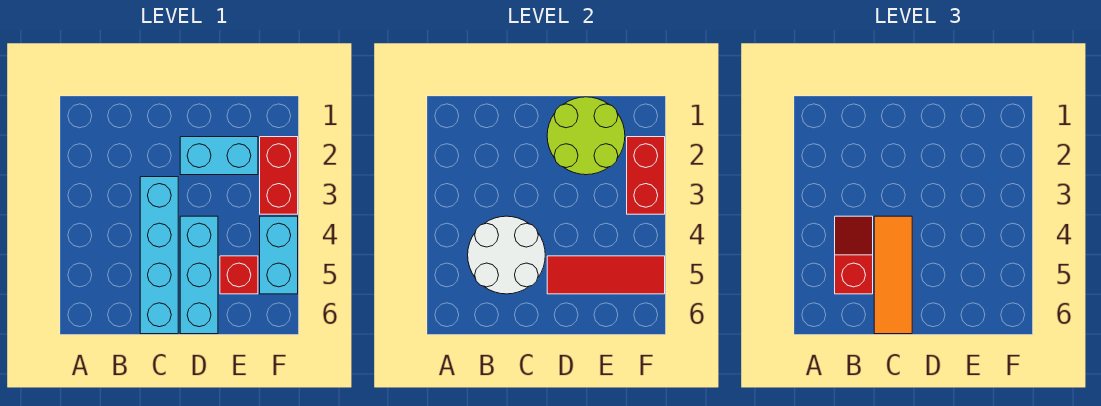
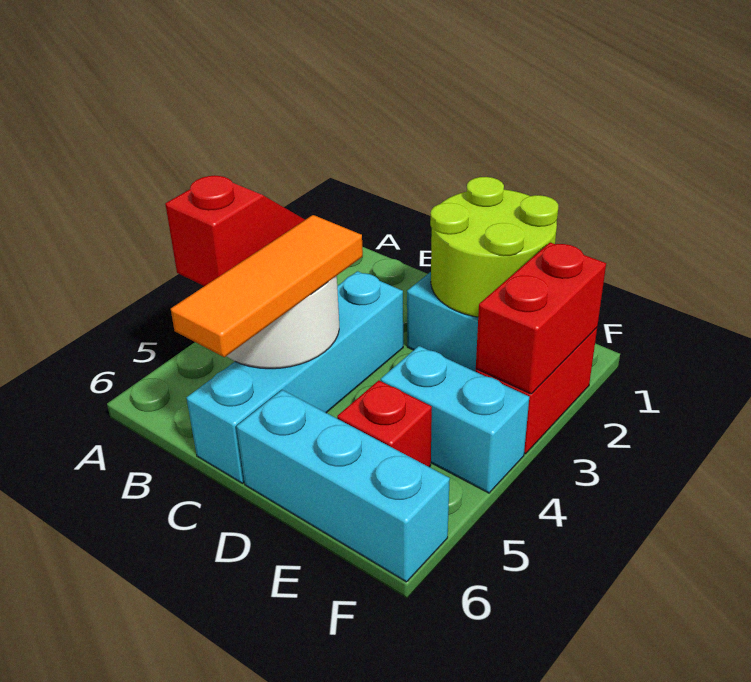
cyan brick D4:D6 level 1 -> cyan brick D6:F6 level 1
red tile D5:F5 level 2 -> none
cyan brick F4:F5 level 1 -> cyan brick E4:F4 level 1

